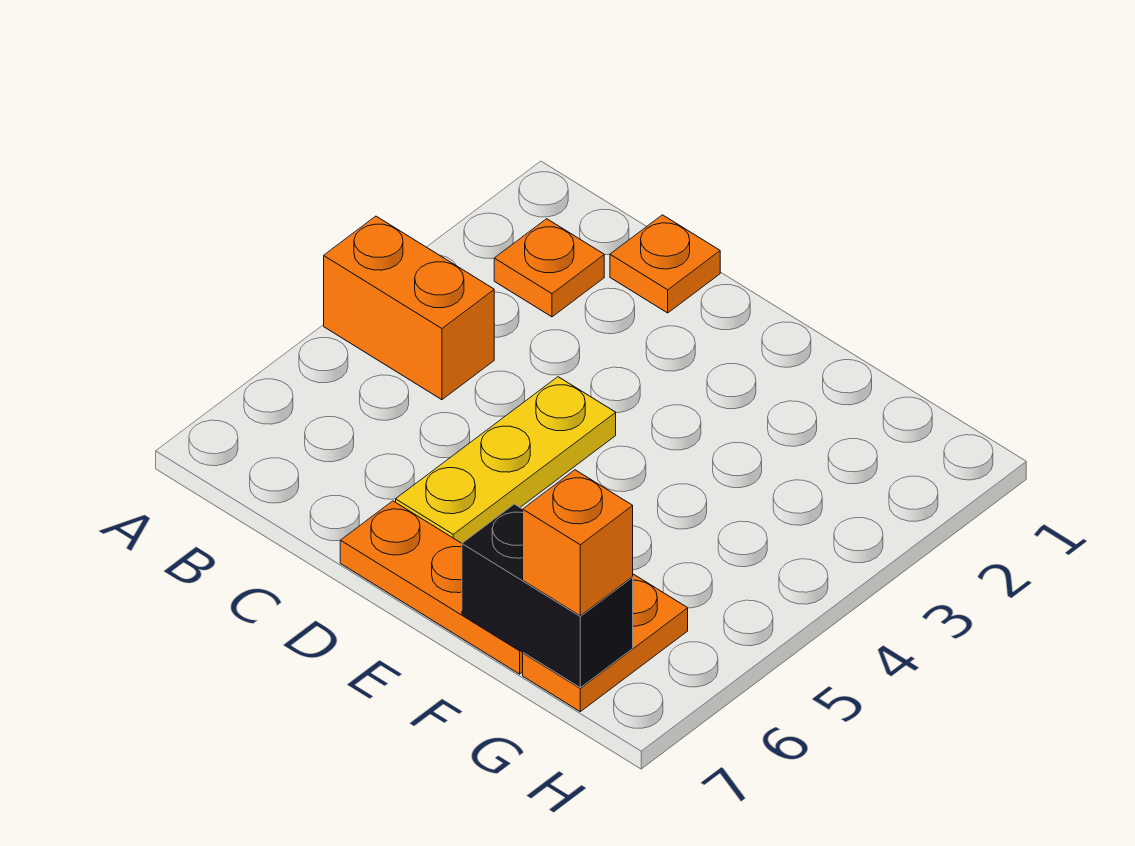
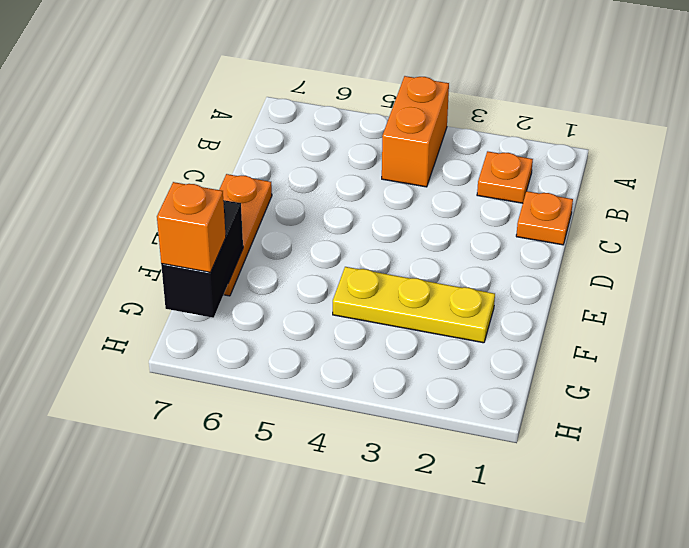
yellow plate D4:D6 level 1 -> yellow plate F2:F4 level 1
orange plate G6:G7 level 1 -> none

